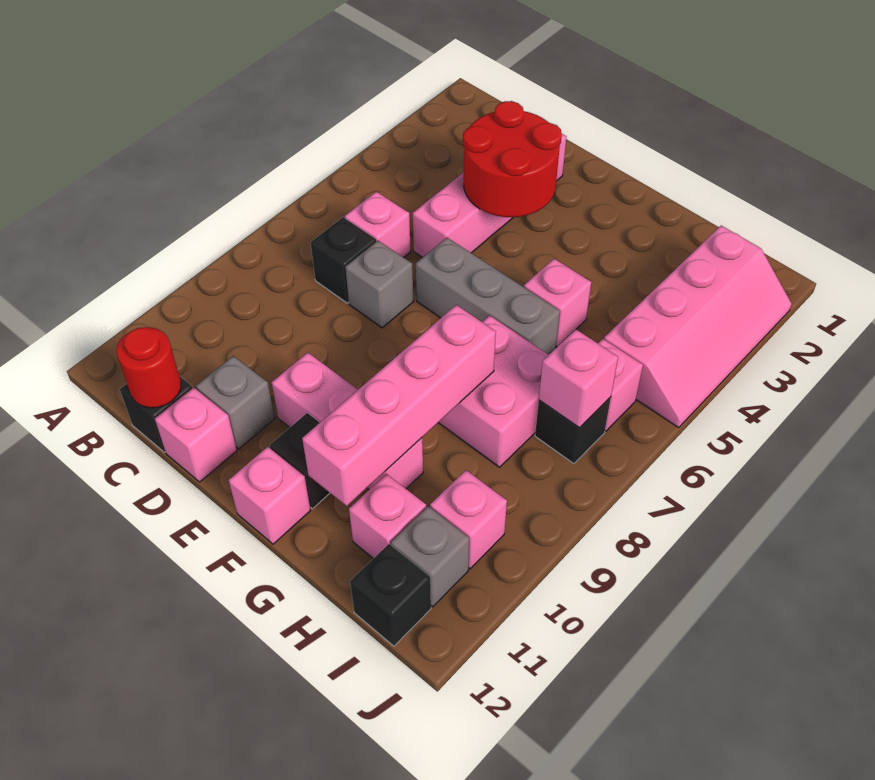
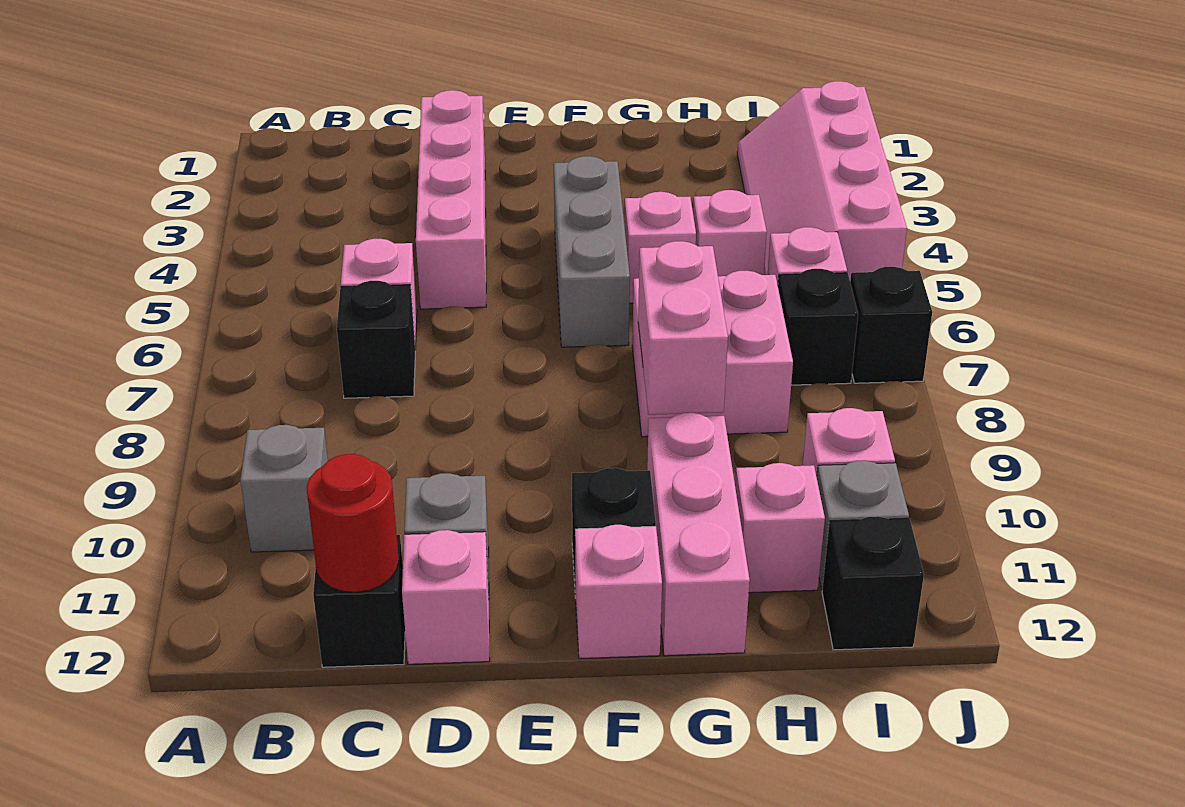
red round brick D3:E4 level 2 -> none
grey brick D7 level 1 -> grey brick B10 level 1
grey brick E6:G6 level 1 -> grey brick F4:F6 level 1
pink brick E10:G10 level 1 -> pink brick G10:G12 level 1
pink brick G8:G11 level 2 -> pink brick G8:G9 level 2
pink slope I2:J5 level 1 top I -> pink slope I2:J5 level 1 top J
pink brick I7 level 2 -> pink brick H5 level 1
none -> black brick J7 level 1

